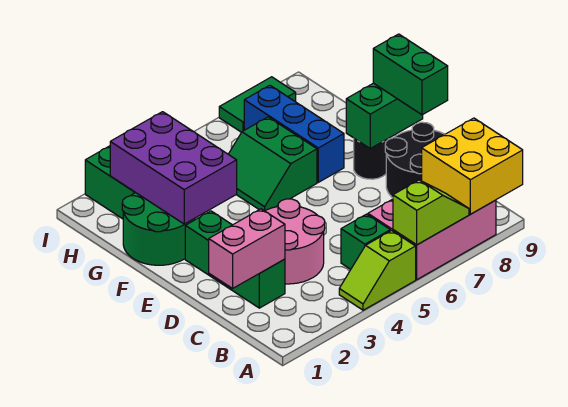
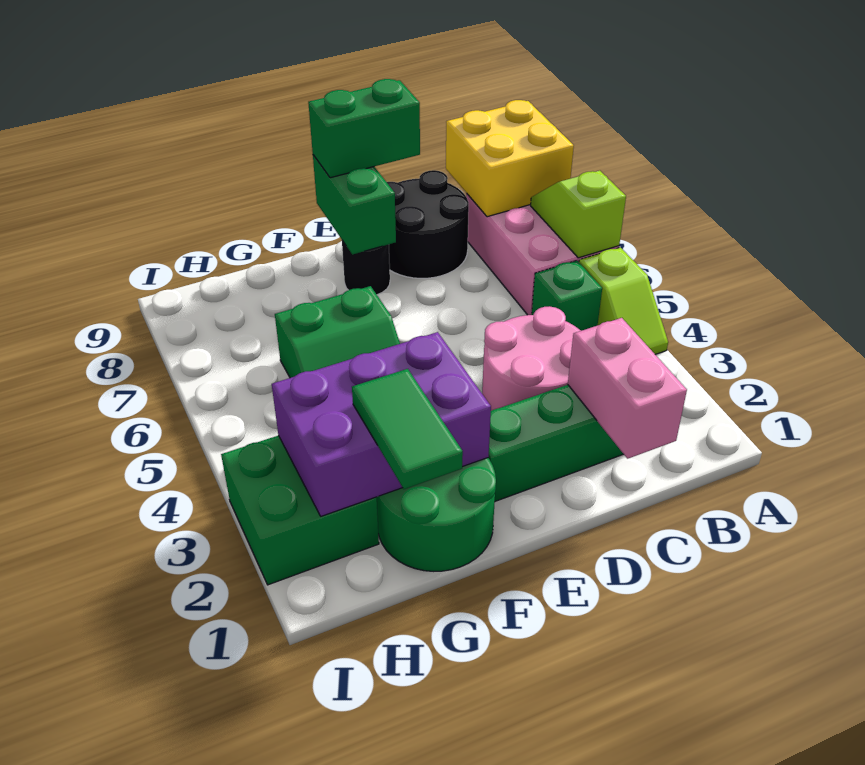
blue brick F7:H7 level 1 -> none
green tile I7:I8 level 1 -> green tile G1:G2 level 3

